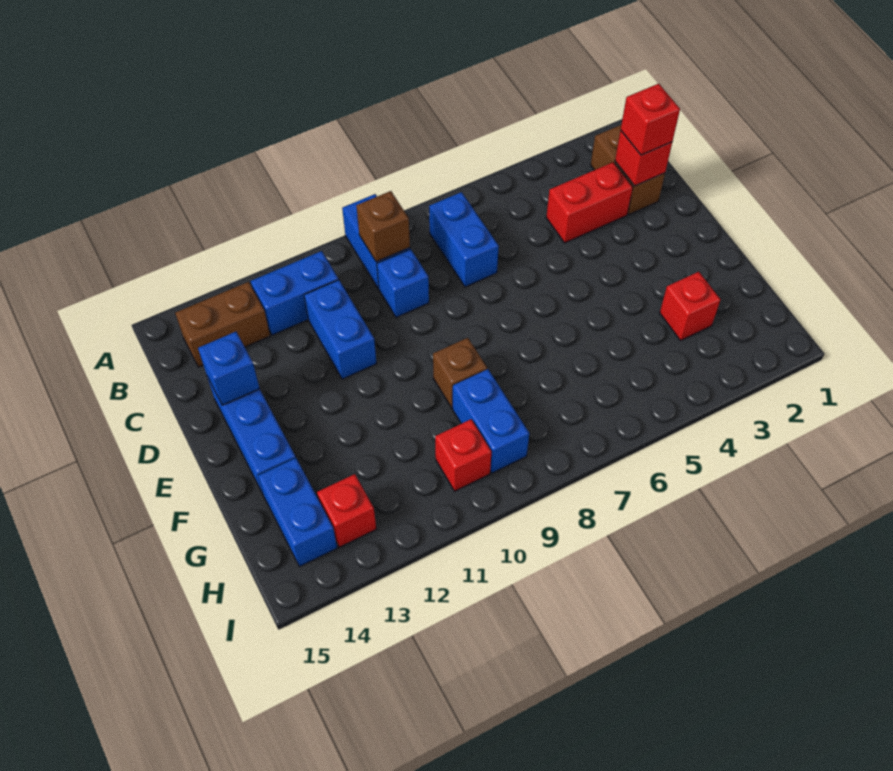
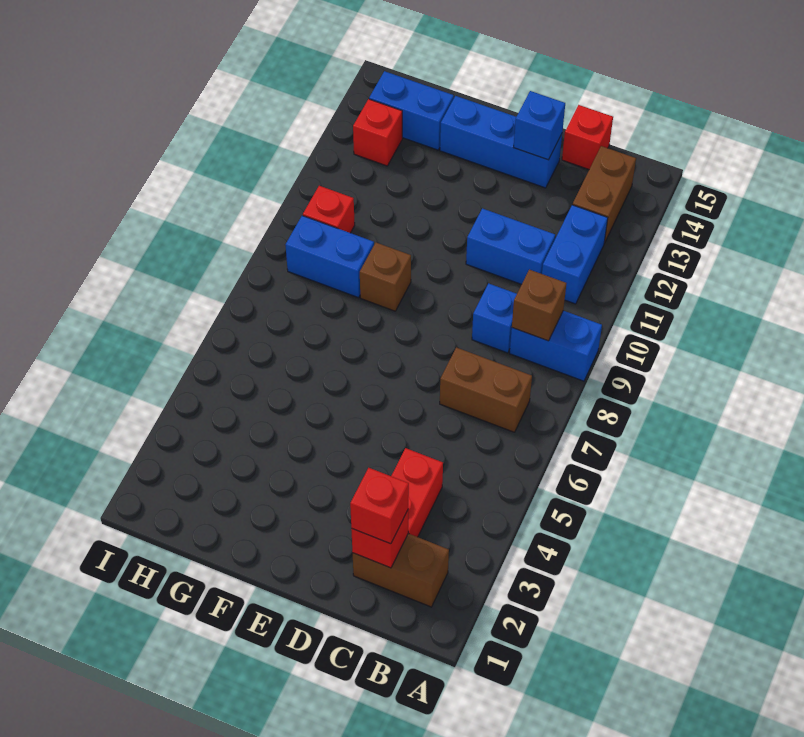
blue brick B7:C7 level 1 -> brown brick B7:C7 level 1
red brick G3 level 1 -> red brick C15 level 1

